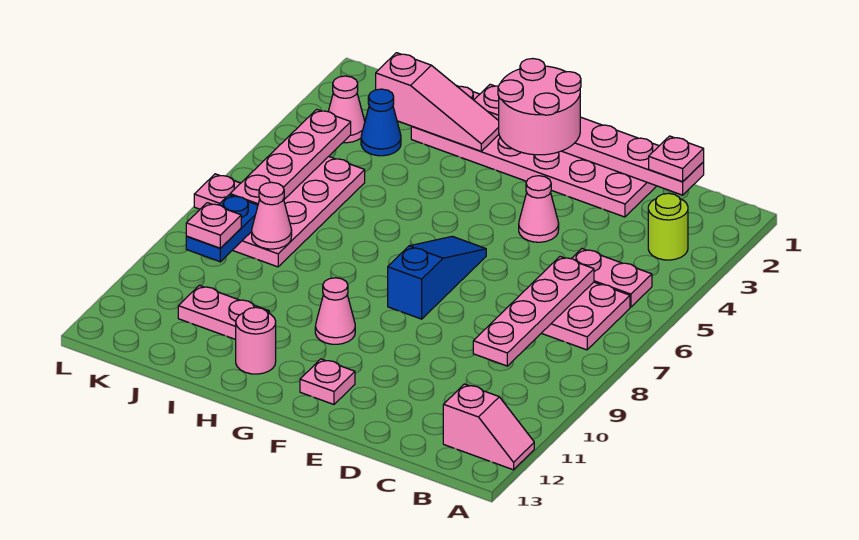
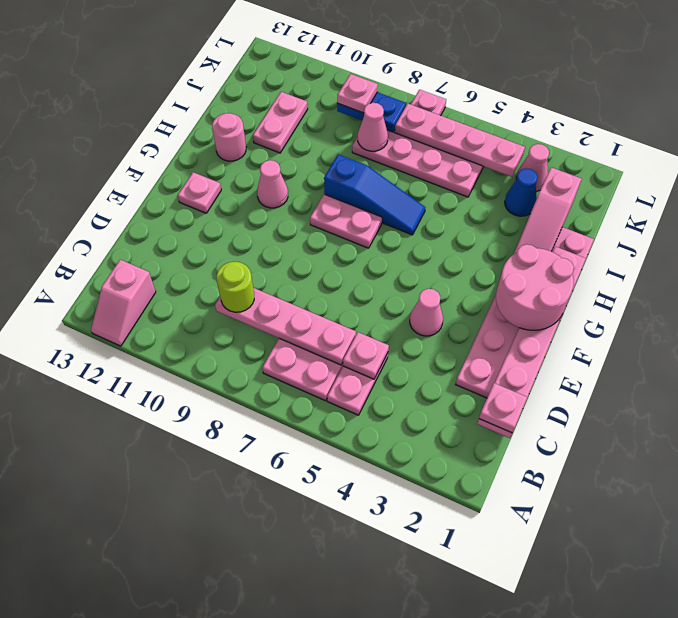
lime round brick B3 level 1 -> lime round brick C9 level 3
none -> pink plate C5 level 2
blue slope F6:F8 level 1 top 8 -> blue slope H6:H8 level 1 top 8
none -> pink plate G7:G8 level 1

